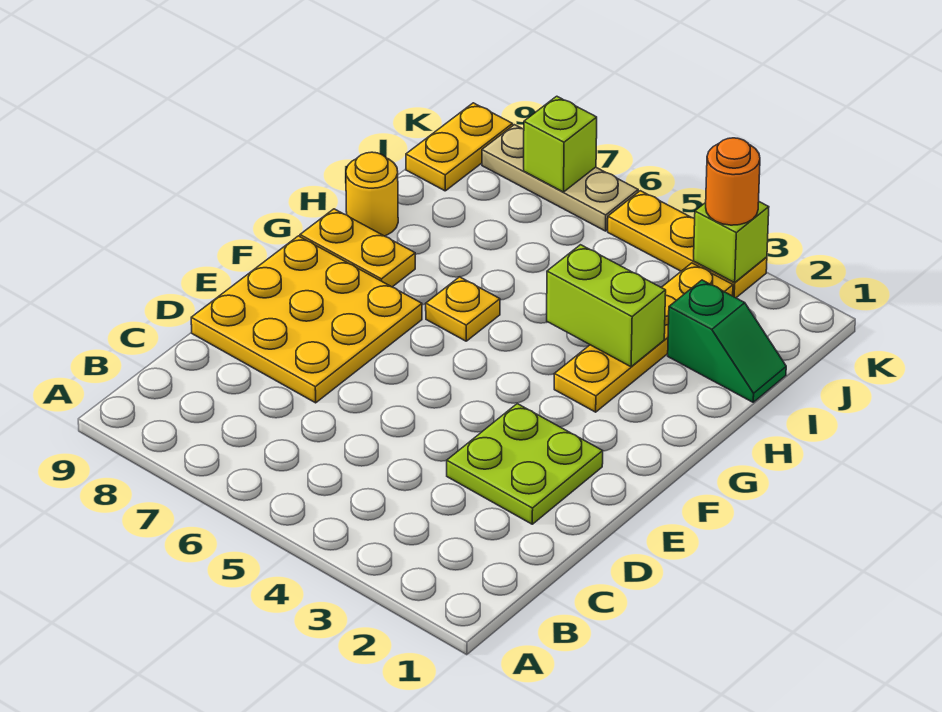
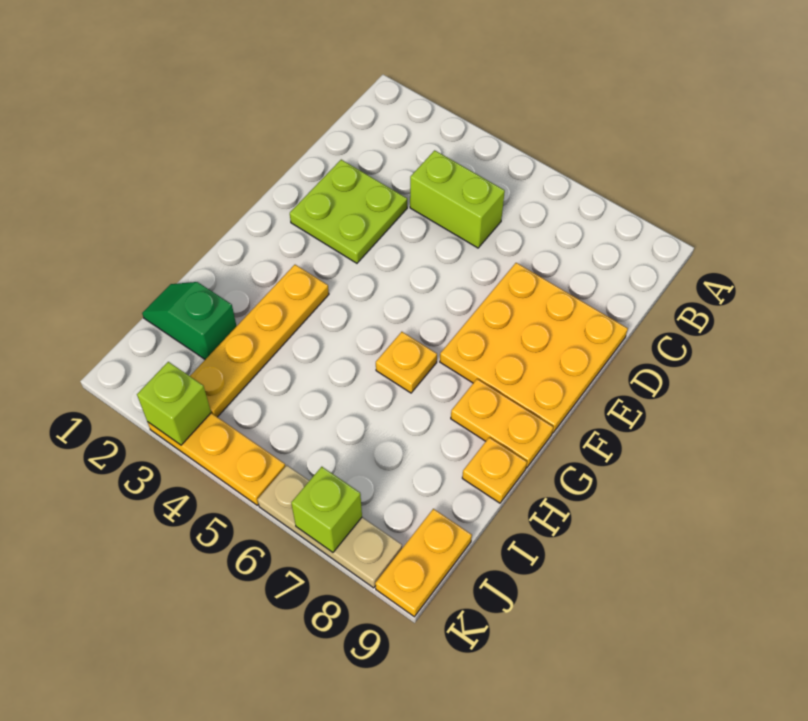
lime brick H3:H4 level 2 -> lime brick C4:C5 level 1
yellow round brick H9 level 1 -> yellow plate H9 level 1
orange round brick K3 level 3 -> none

